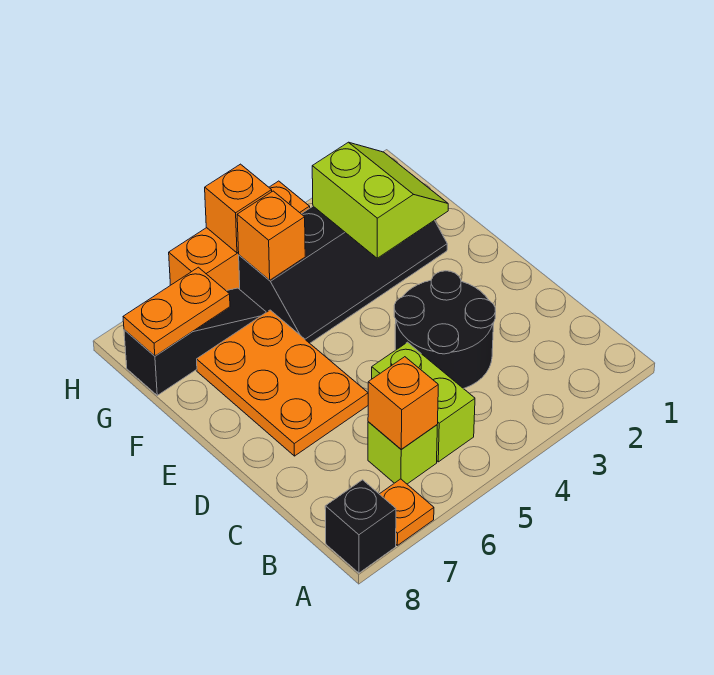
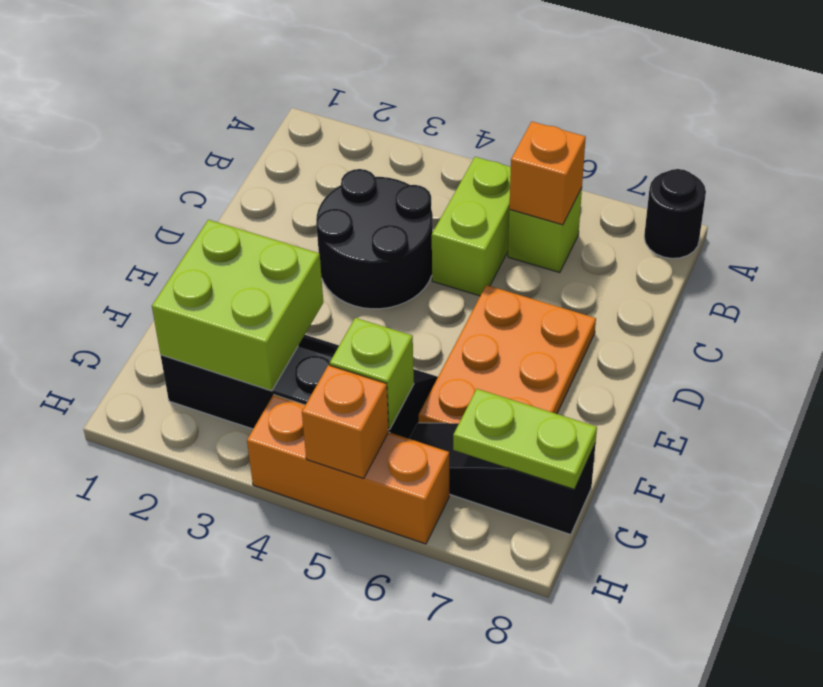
orange plate A7 level 1 -> none
black brick A8 level 1 -> black round brick A8 level 1
lime slope F2:G3 level 2 top 3 -> lime brick F2:G3 level 2
orange brick G5 level 2 -> lime brick G5 level 2
orange plate G7:G8 level 2 -> lime plate G7:G8 level 2

